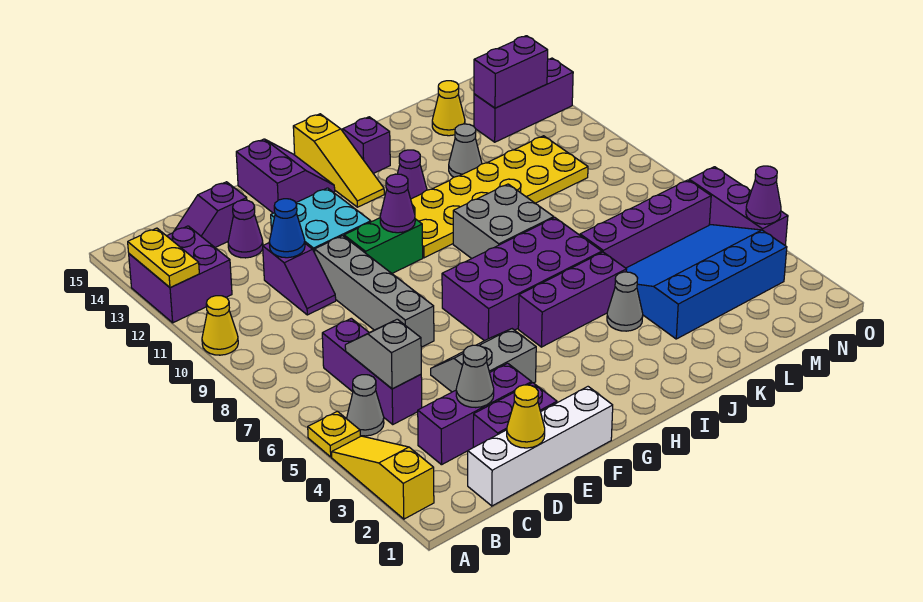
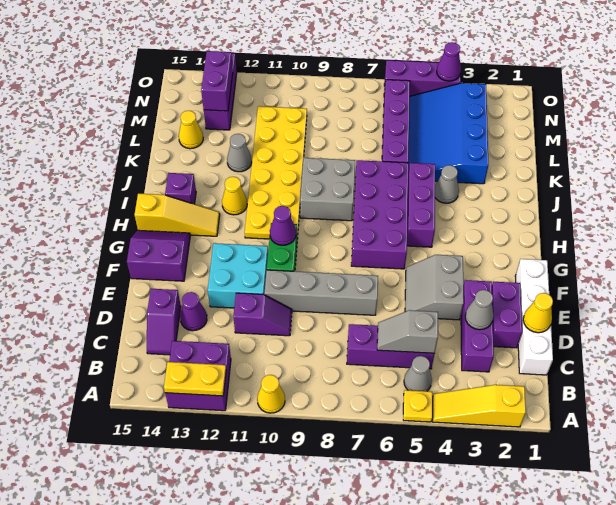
blue cone D11 level 2 -> none
purple cone I12 level 1 -> yellow cone I12 level 1

